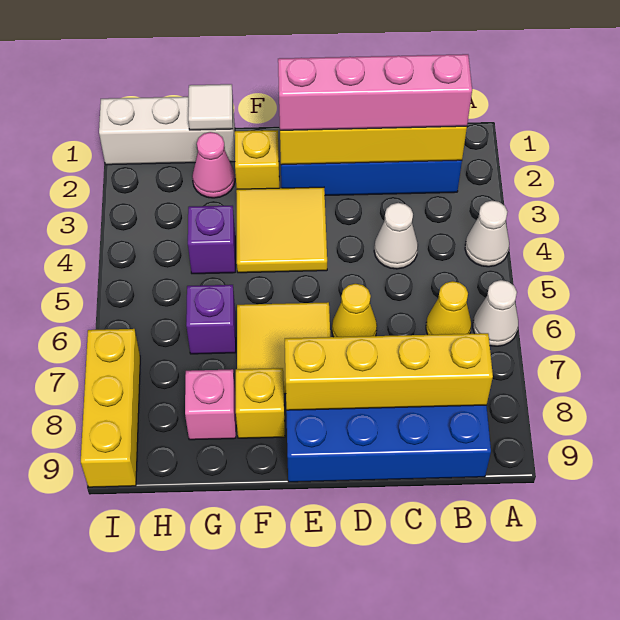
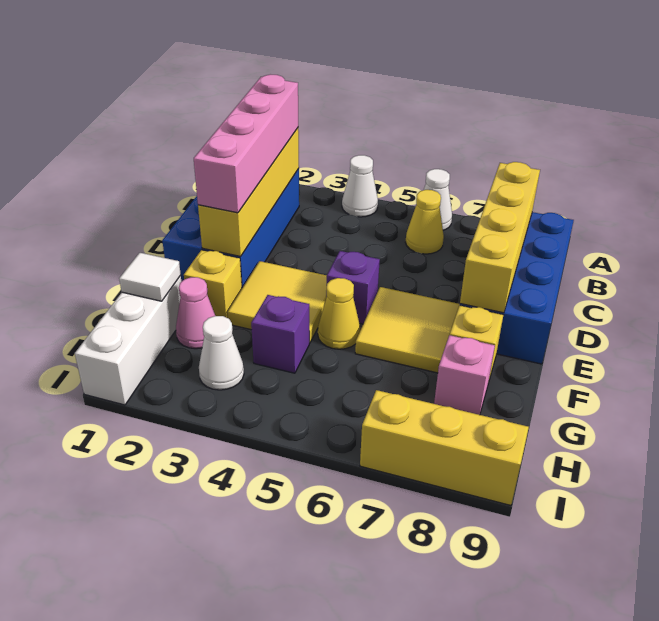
white cone C4 level 1 -> white cone H3 level 1
yellow cone D6 level 1 -> yellow cone F5 level 1
purple brick G6 level 1 -> purple brick E5 level 1

